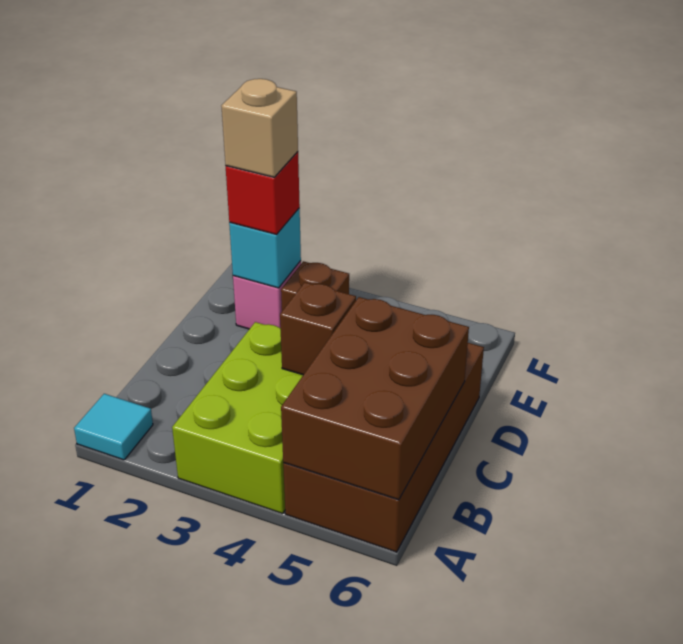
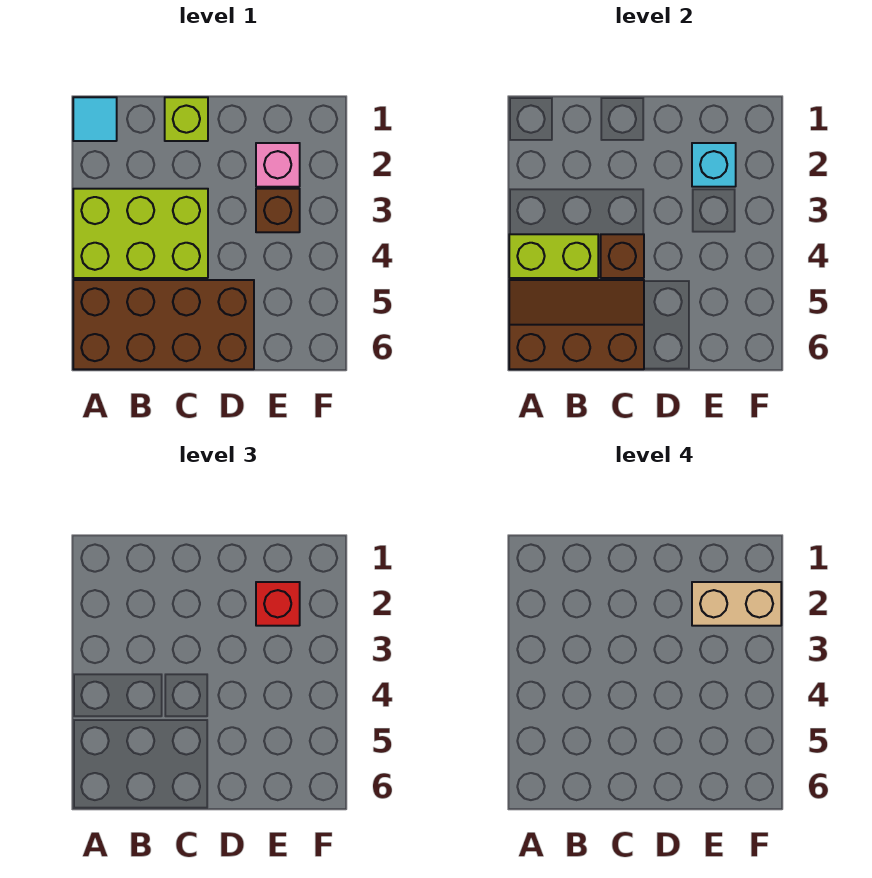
none -> lime brick A4:B4 level 2
brown brick A5:C6 level 2 -> brown slope A5:C6 level 2 top 6
none -> lime brick C1 level 1
tan brick E2 level 4 -> tan brick E2:F2 level 4

